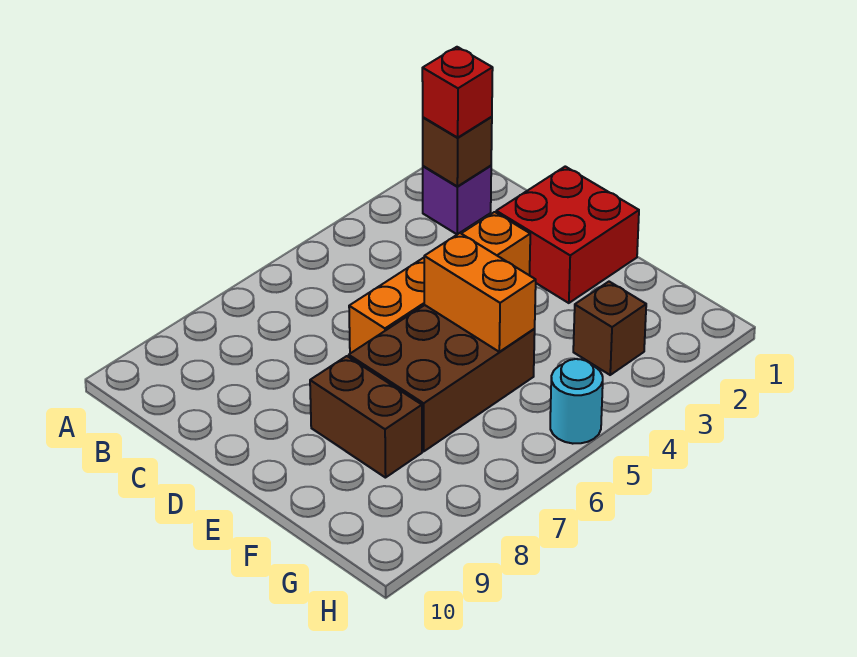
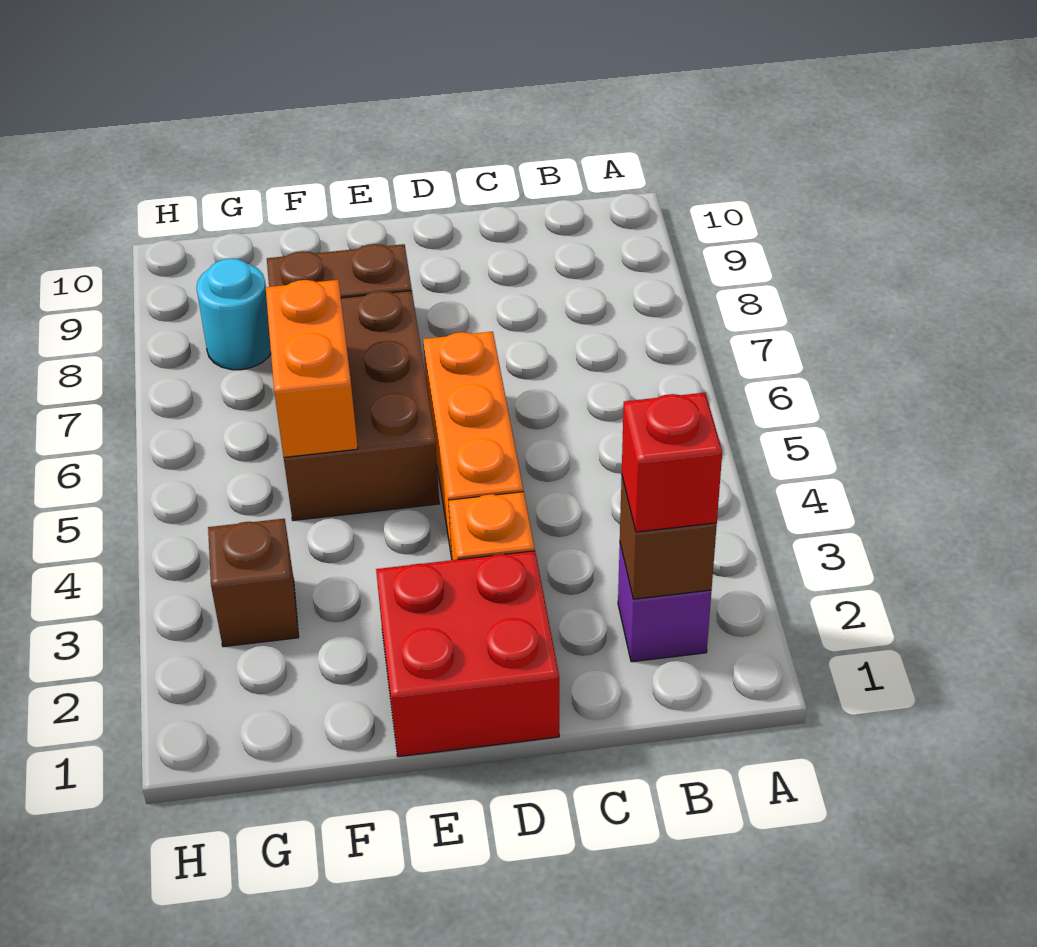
orange brick E5:F5 level 2 -> orange brick F5:F6 level 2
cyan round brick H5 level 1 -> cyan round brick G8 level 1

